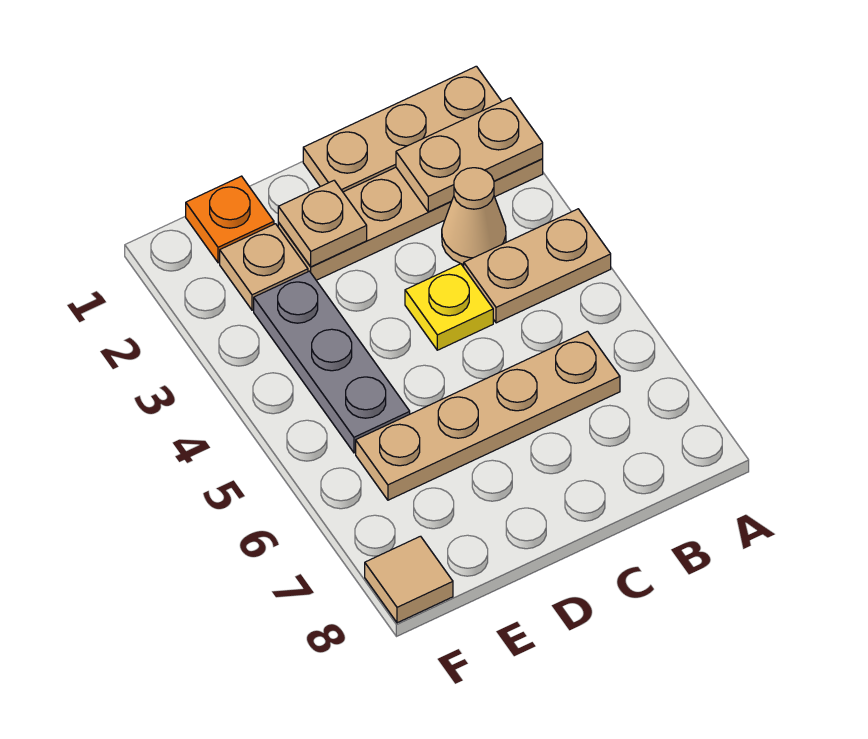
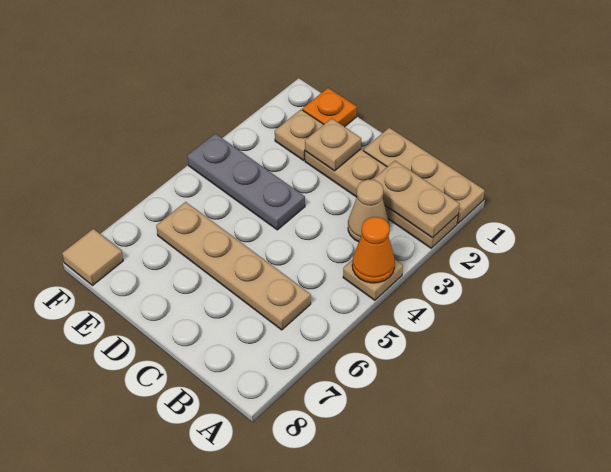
tan plate A4:B4 level 1 -> tan plate A4 level 1
none -> orange cone A4 level 2
yellow plate C4 level 1 -> none
grey plate E3:E5 level 1 -> grey plate D4:F4 level 1

